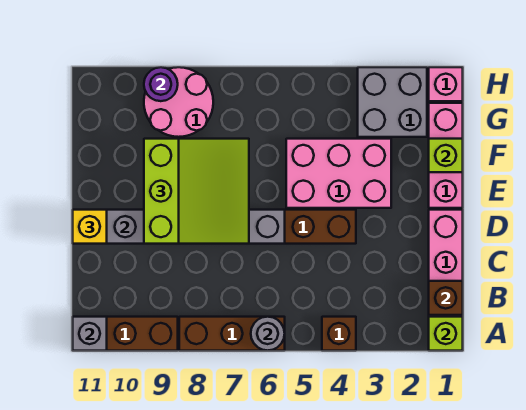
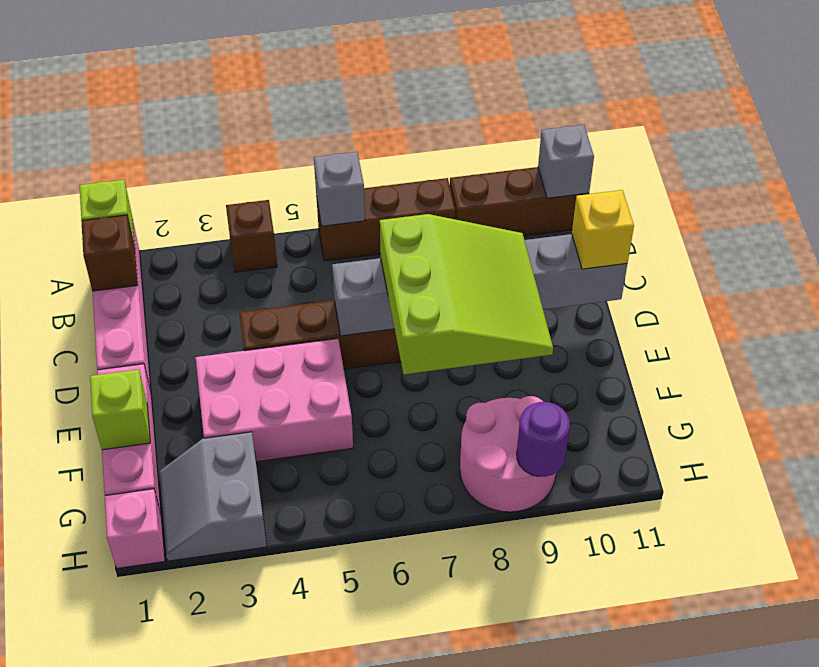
grey round brick A6 level 2 -> grey brick A6 level 2
lime slope D7:F9 level 3 top 9 -> lime slope D7:F9 level 3 top 7
grey brick G2:H3 level 1 -> grey slope G2:H3 level 1 top 3

